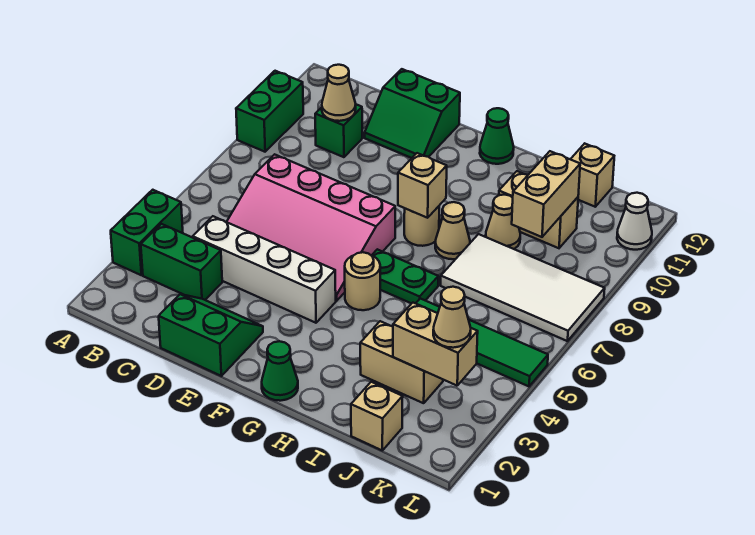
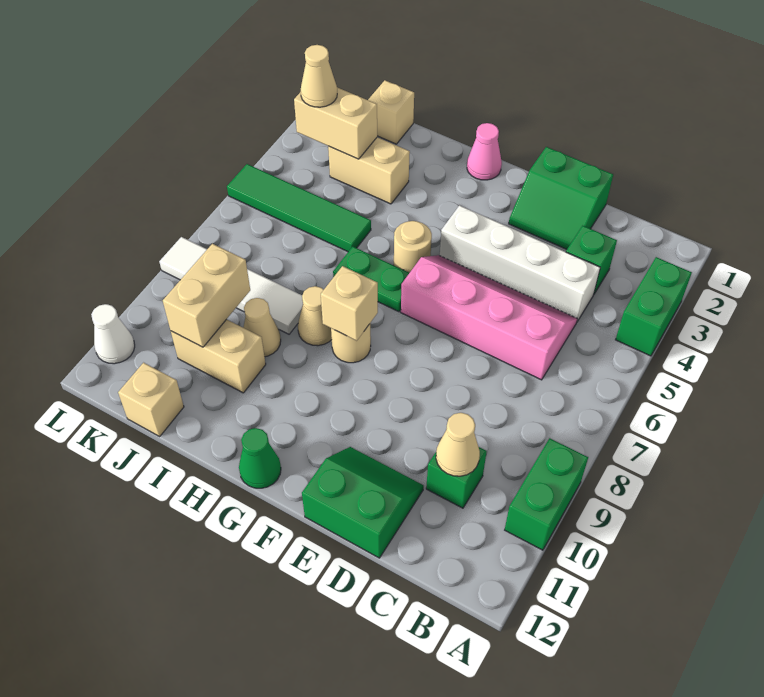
green brick B3:C3 level 1 -> green brick C3 level 1
pink slope C5:F7 level 1 top 7 -> pink slope C5:F6 level 1 top 6
green cone G1 level 1 -> pink cone G1 level 1
white tile I7:L8 level 1 -> white tile I8:L8 level 1

